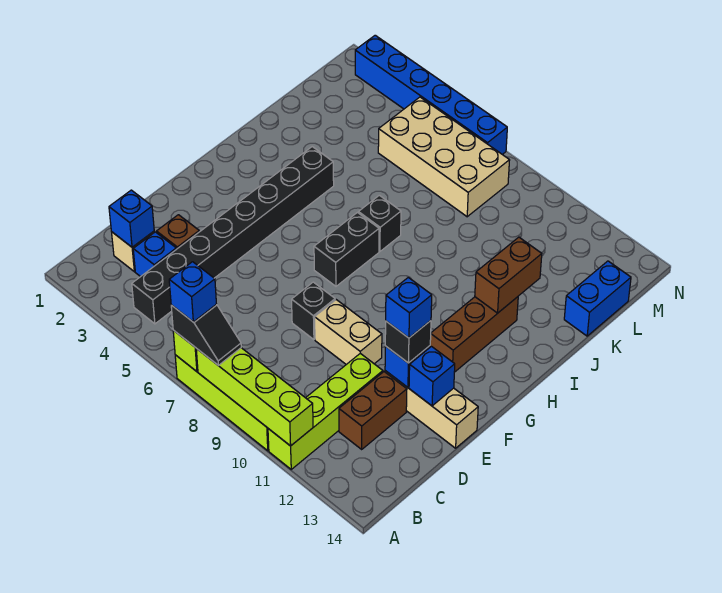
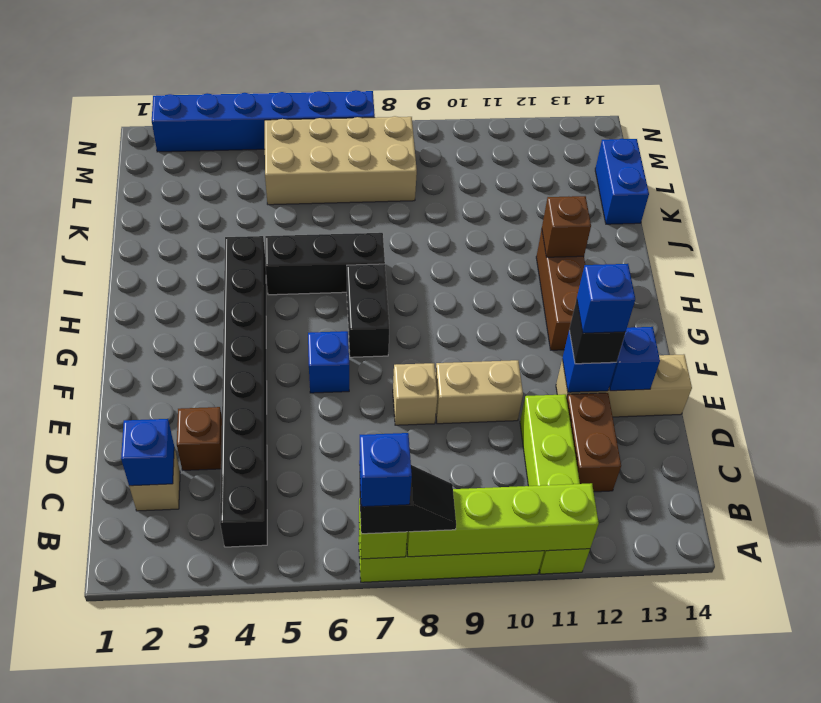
blue brick C3 level 1 -> blue brick F6 level 1
black brick E8 level 1 -> tan brick E8 level 1
black brick I7 level 1 -> black brick I5:I7 level 1
brown brick I12:J12 level 2 -> brown brick I12 level 2

